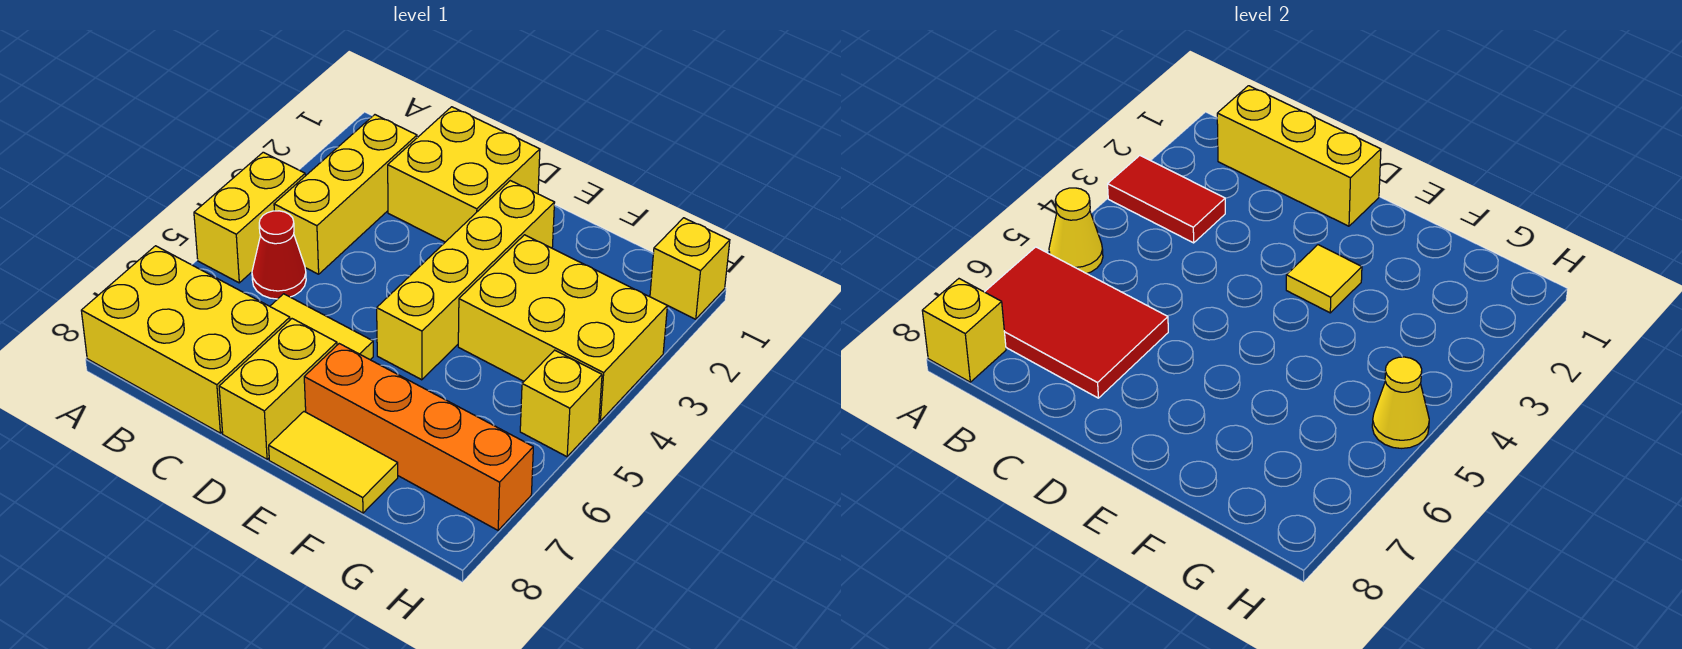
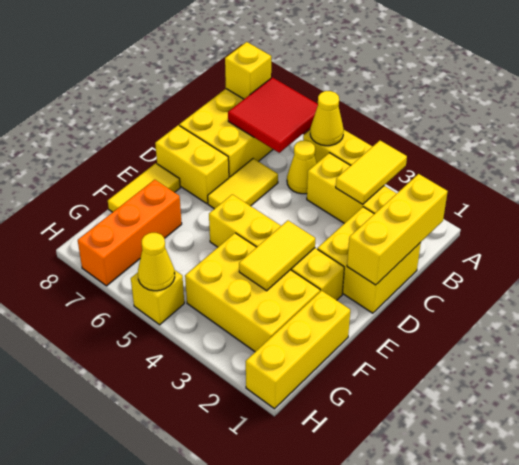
red tile A3:B3 level 2 -> yellow tile A3:B3 level 2
red tile A6:C7 level 2 -> red tile A6:B7 level 2
red cone B5 level 1 -> yellow cone B5 level 1
yellow tile E3 level 2 -> yellow tile E3:F3 level 2
orange brick E7:H7 level 1 -> orange brick F7:H7 level 1
yellow brick F3:H4 level 1 -> yellow brick F2:G4 level 1
yellow brick H1 level 1 -> yellow brick F1:H1 level 1

